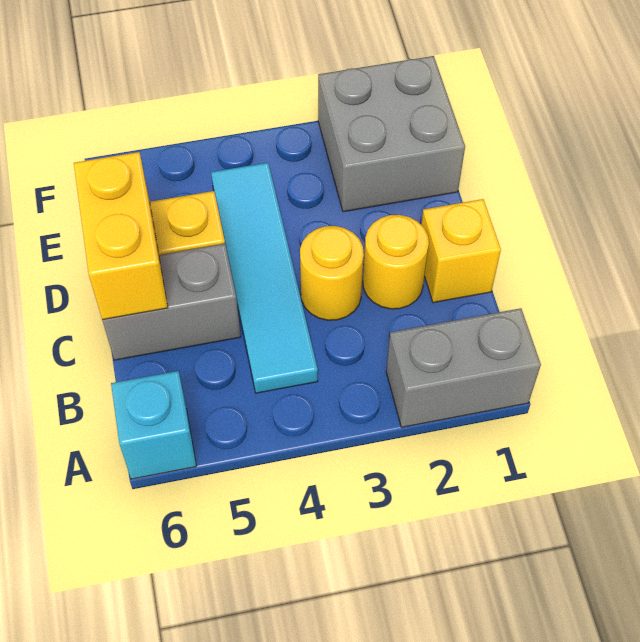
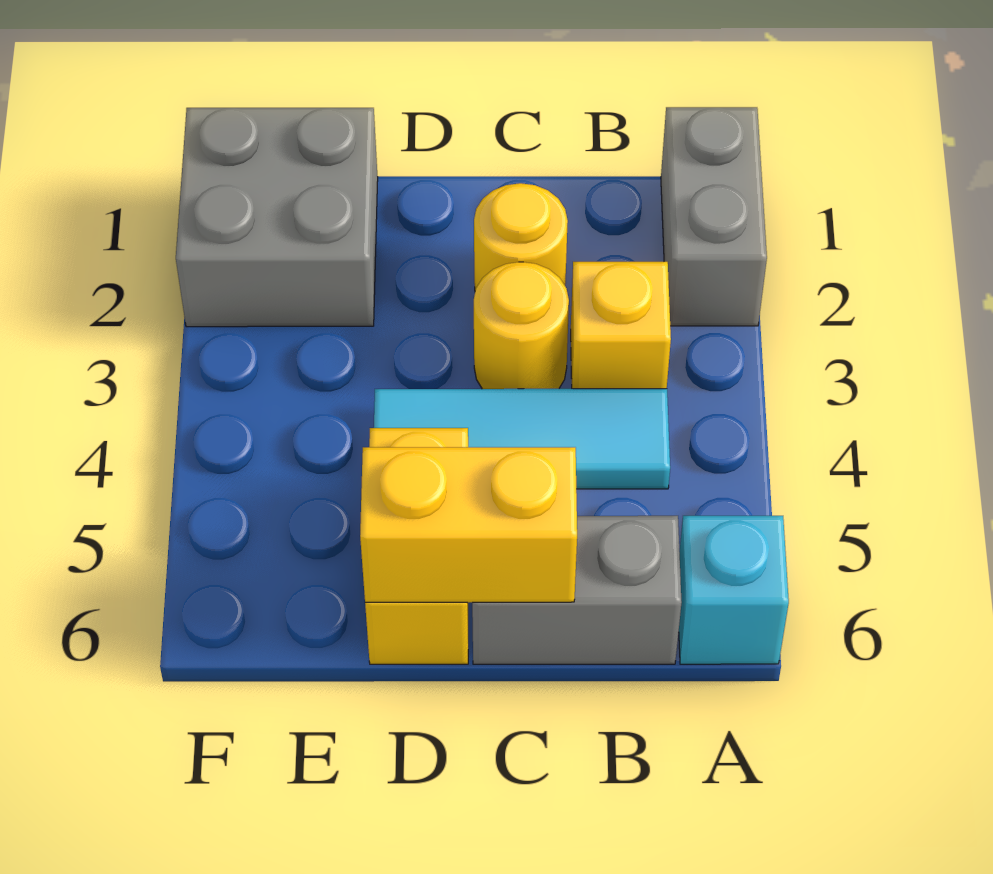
cyan tile B4:E4 level 1 -> cyan tile B4:D4 level 1
yellow brick C1 level 1 -> yellow brick B3 level 1
grey brick C5:C6 level 1 -> grey brick B6:C6 level 1

